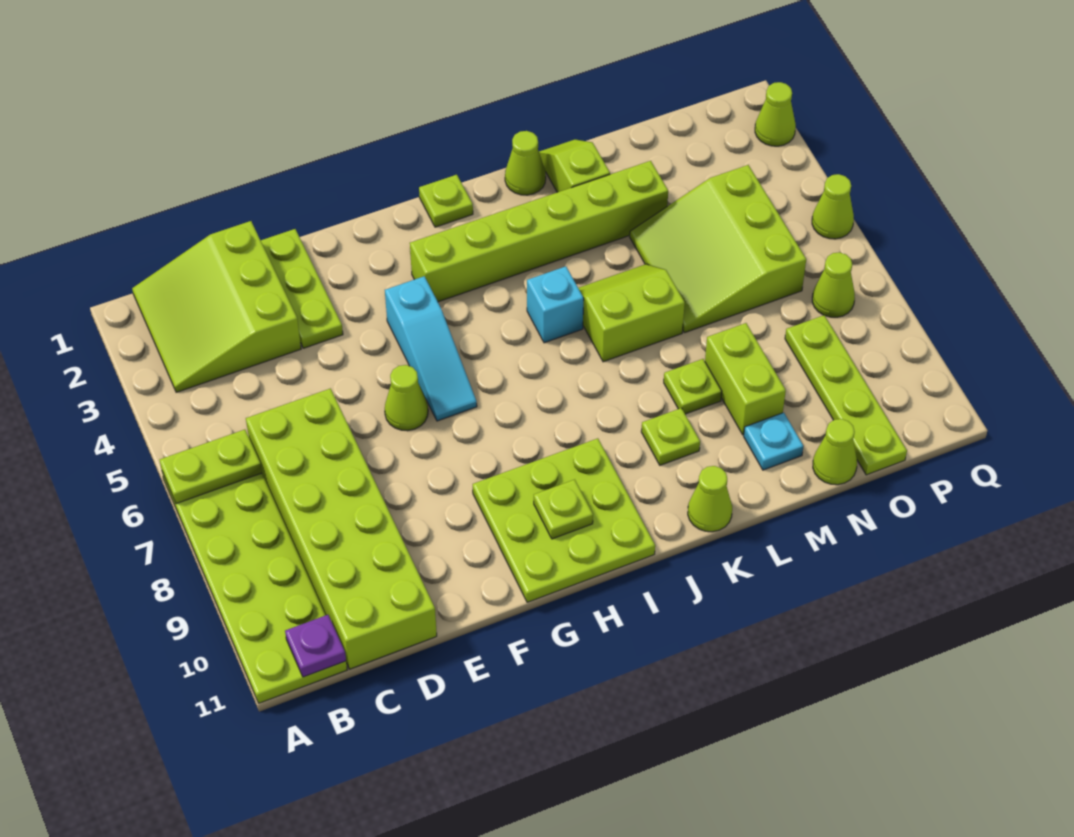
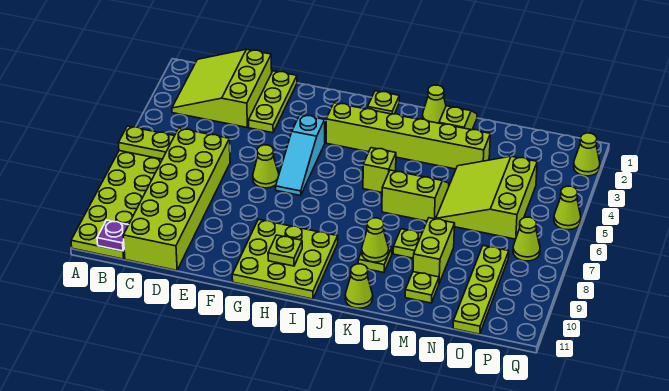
cyan brick J5 level 1 -> lime brick J5 level 1
cyan plate M10 level 1 -> lime plate M10 level 1
lime cone N11 level 1 -> lime cone K9 level 2

